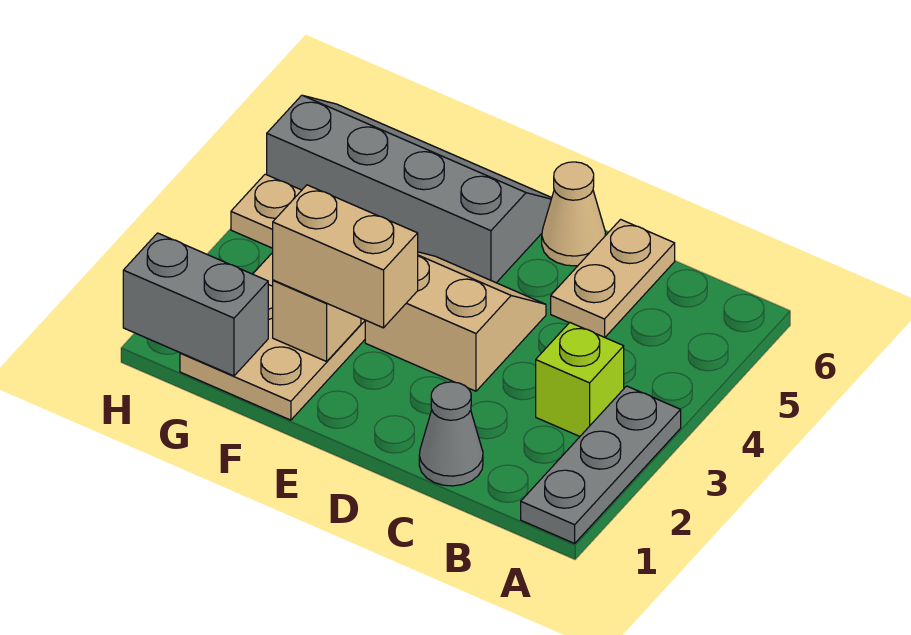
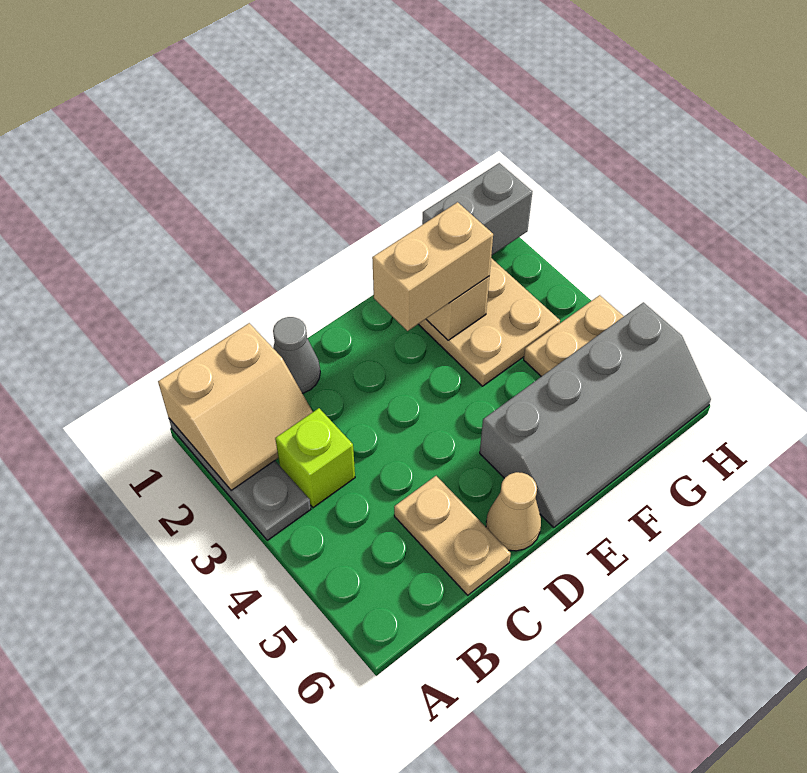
tan slope D3:E4 level 1 top 3 -> tan slope A1:B2 level 2 top 1

